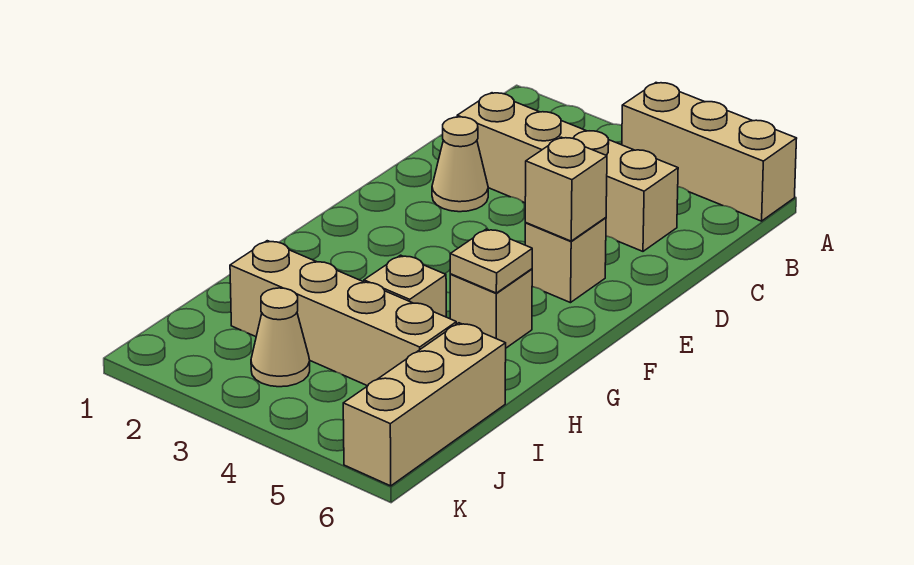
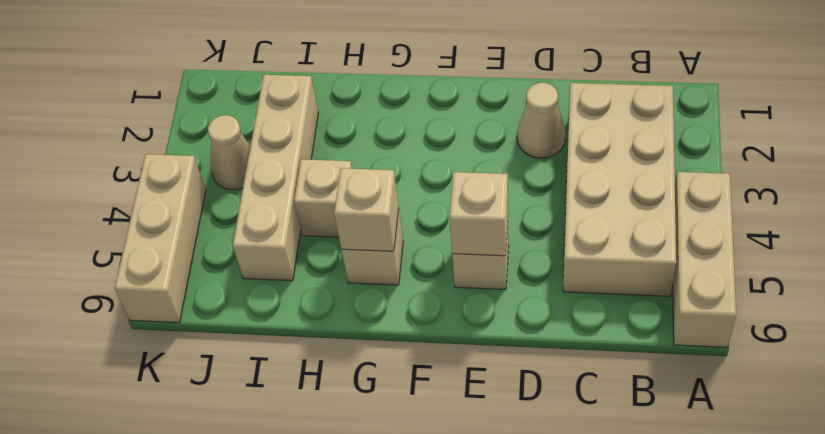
tan brick C2:C5 level 1 -> tan brick B2:C5 level 1
tan plate G5 level 2 -> tan brick G5 level 2
tan brick I6:K6 level 1 -> tan brick K4:K6 level 1

